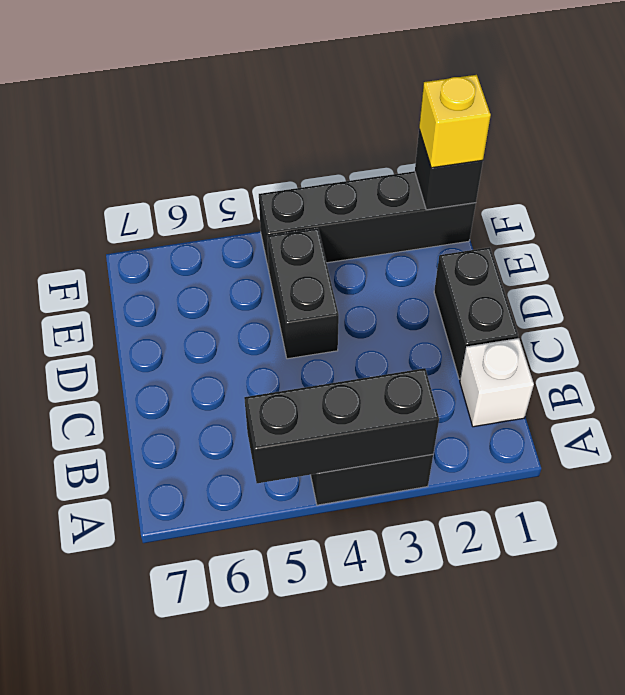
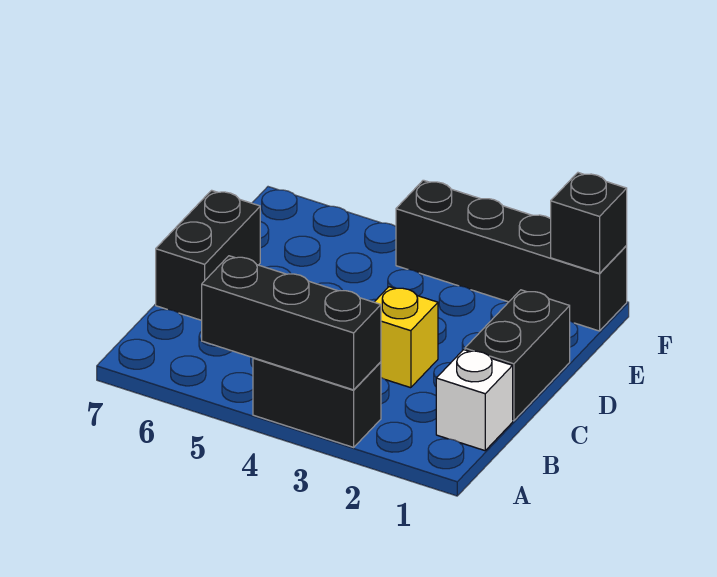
black brick D4:E4 level 1 -> black brick C7:D7 level 1
yellow brick F1 level 3 -> yellow brick C3 level 1

